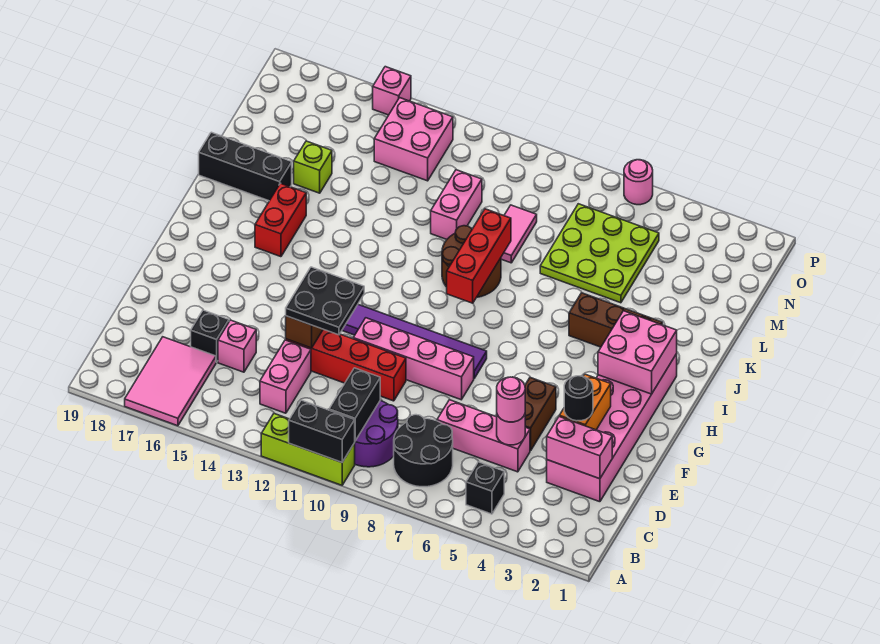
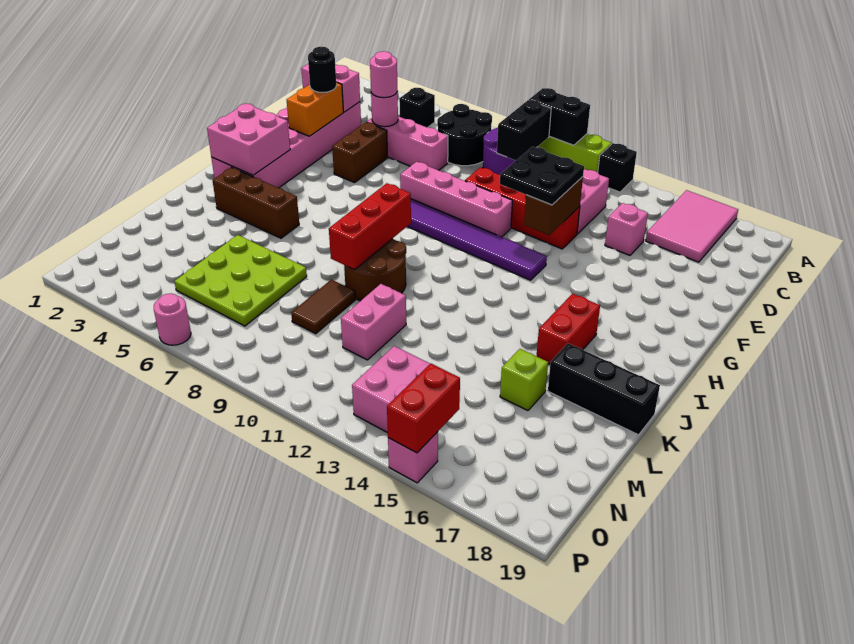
black brick D16 level 1 -> black brick A13 level 1
pink tile L9:M9 level 1 -> brown tile L9:M9 level 1
none -> red brick O15:P15 level 2

